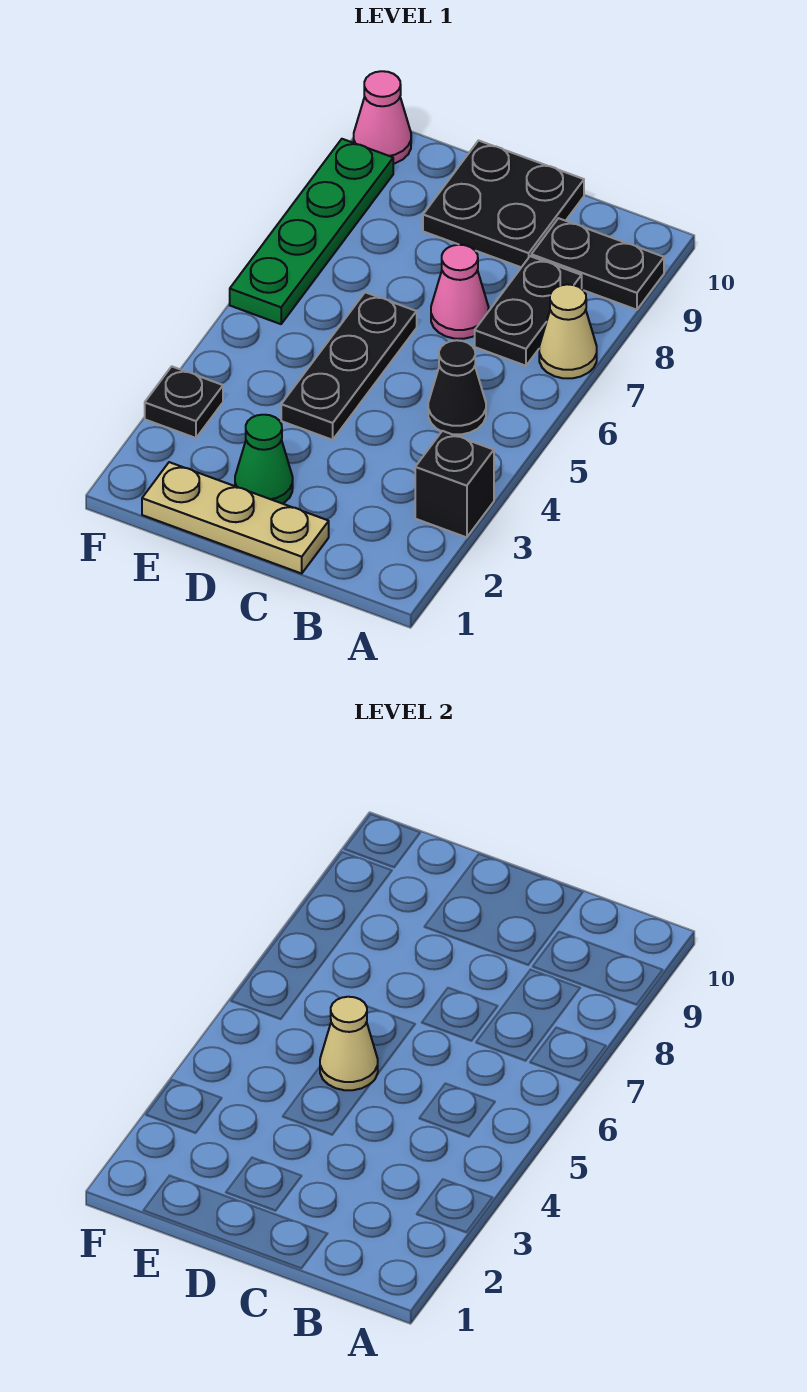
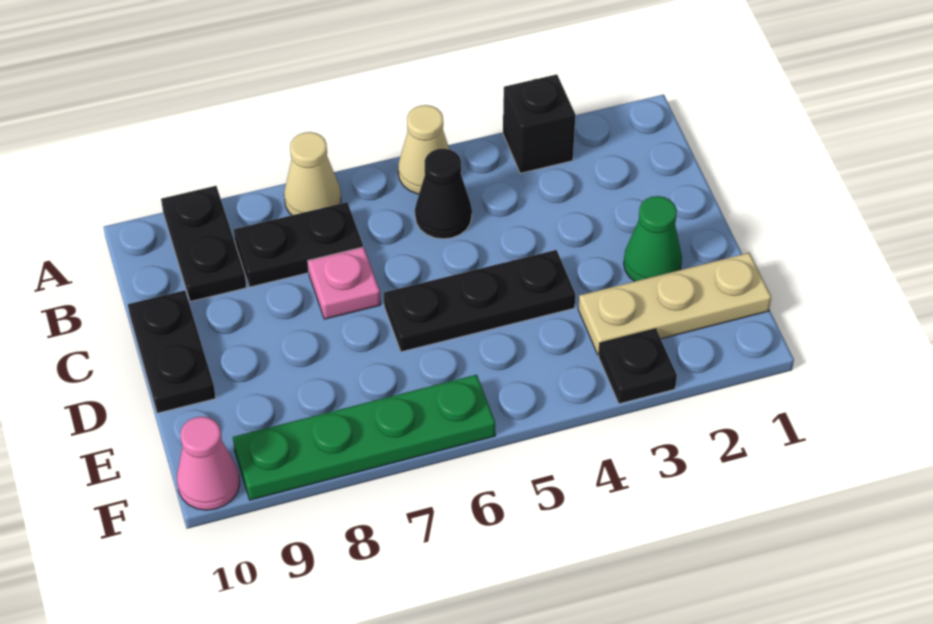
tan plate C1:E1 level 1 -> tan plate E1:E3 level 1
pink cone C7 level 1 -> pink plate C7 level 1
black plate C9:D10 level 1 -> black plate C10:D10 level 1
tan cone D5 level 2 -> tan cone A5 level 1

